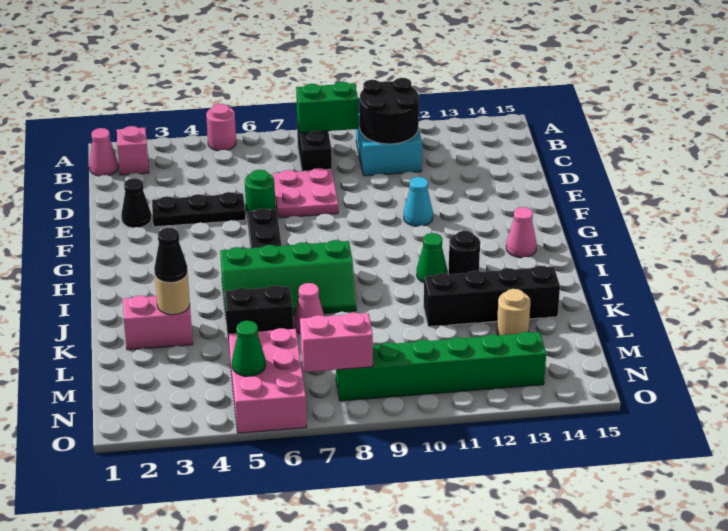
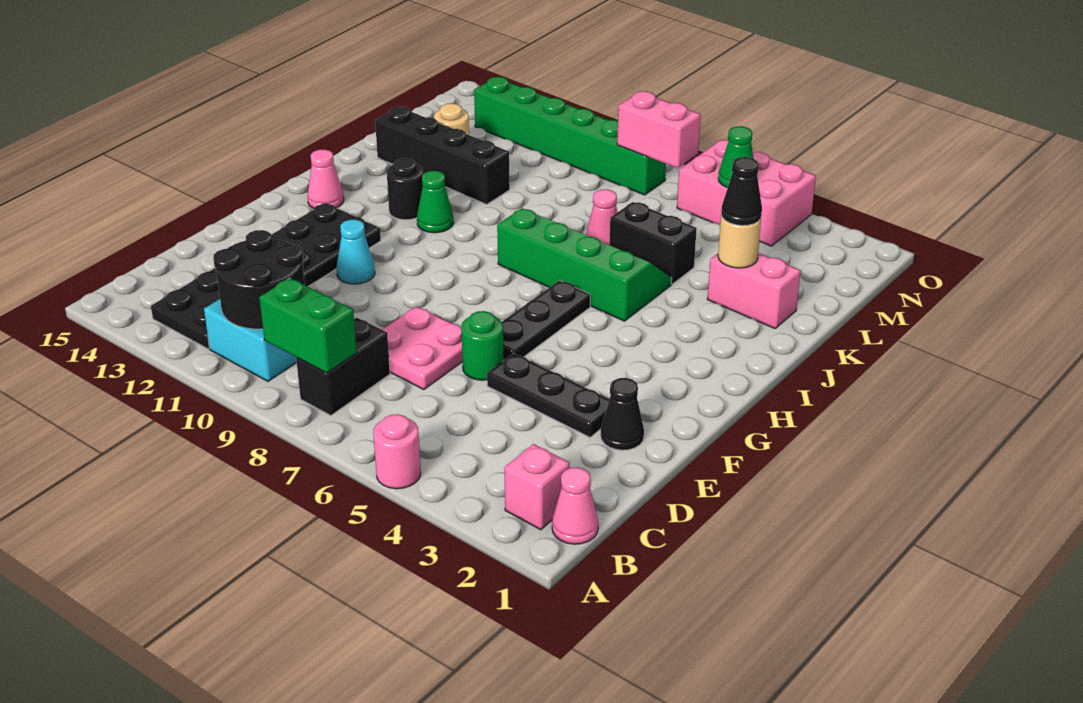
none -> black plate B12:G13 level 1
pink brick M5:O6 level 1 -> pink brick N4:O6 level 1

